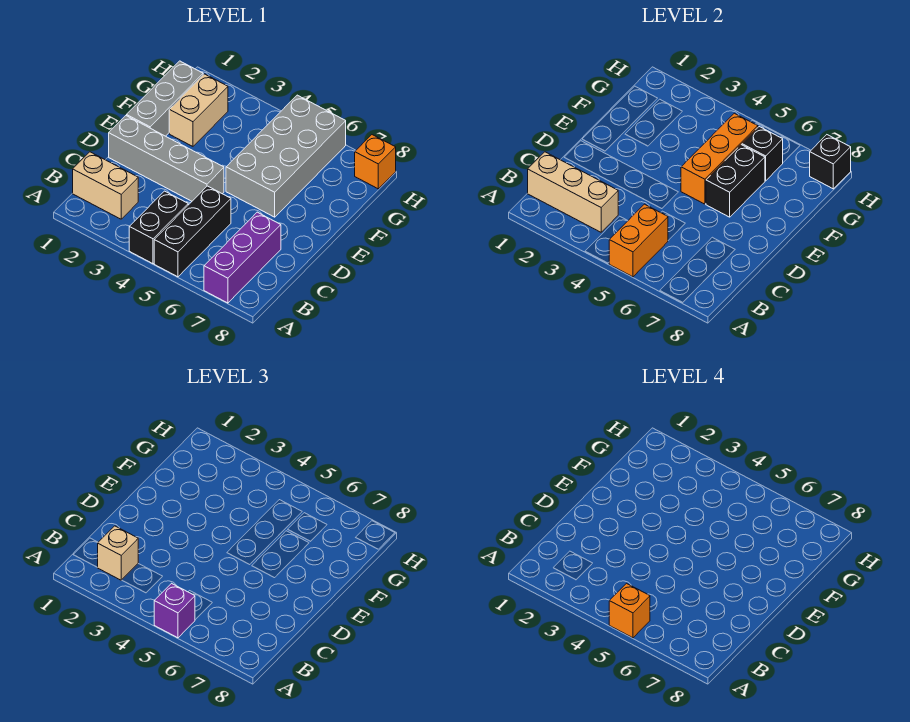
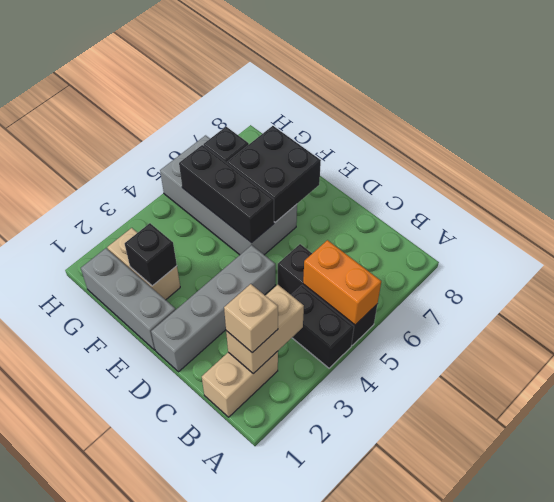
purple brick A5 level 3 -> none
orange brick A5 level 4 -> none
purple brick A7:C7 level 1 -> none
tan brick B1:B3 level 2 -> tan brick B2:B3 level 2
orange brick E5:G5 level 2 -> black brick E5:G5 level 2
black brick E6:F6 level 2 -> black brick E6:F7 level 2
orange brick H8 level 1 -> none
black brick H8 level 2 -> black brick F2 level 2

